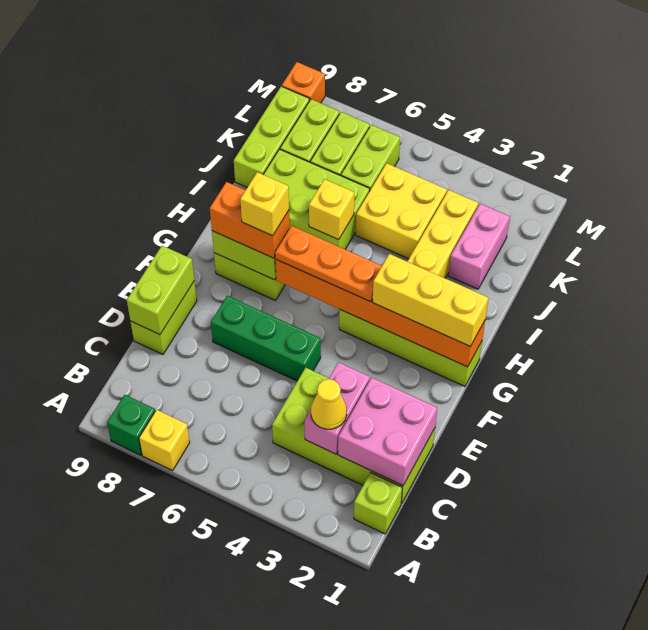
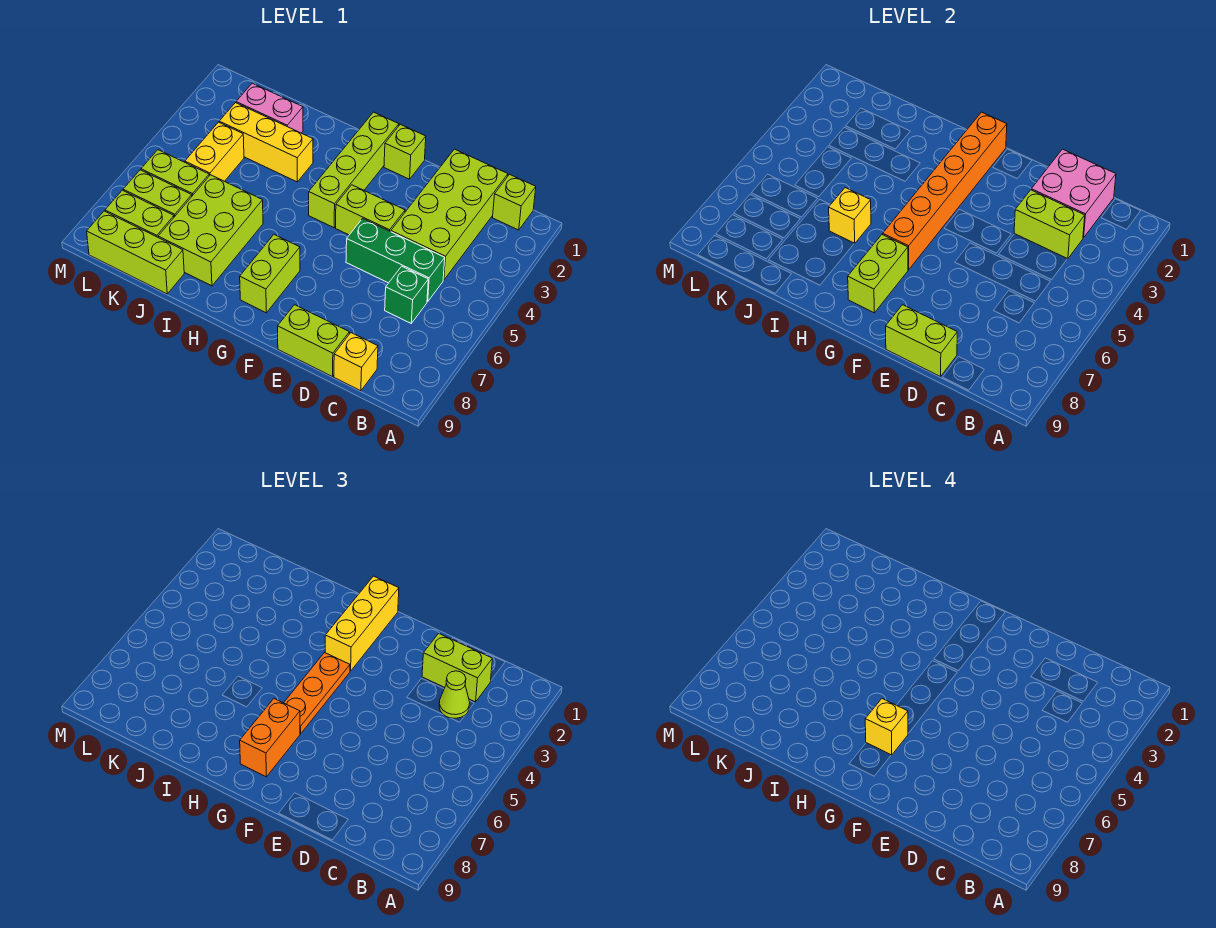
yellow brick A7 level 1 -> yellow brick C9 level 1
green brick A8 level 1 -> green brick C6 level 1
none -> lime brick C2:D2 level 3
pink brick C3:D3 level 2 -> lime brick C3:D3 level 2
yellow cone C3 level 3 -> lime cone C3 level 3
none -> lime brick E4:F4 level 1
green brick E5:E7 level 1 -> green brick C5:E5 level 1
none -> lime brick F1 level 1
yellow brick J4:K5 level 1 -> yellow brick K4:K5 level 1
orange brick M9 level 1 -> none

